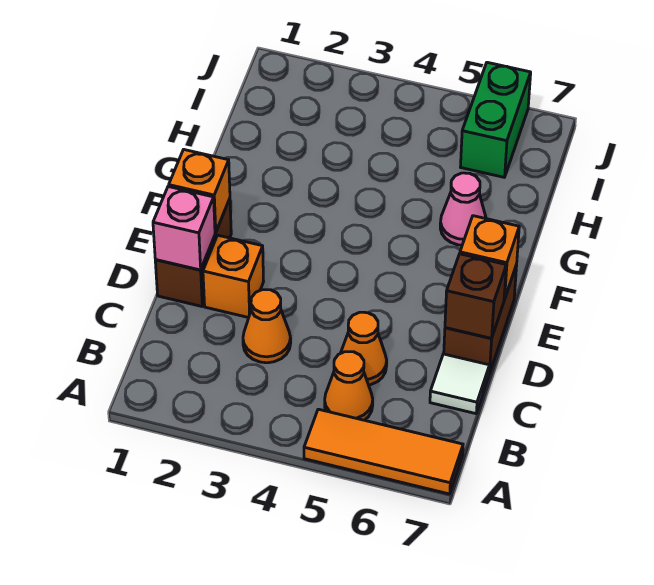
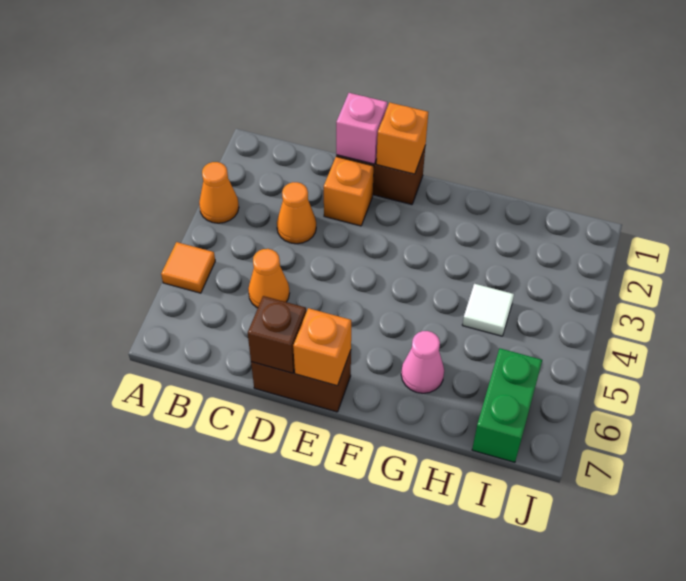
orange tile A5:A7 level 1 -> orange tile A5 level 1
orange cone B5 level 1 -> orange cone A3 level 1
white tile C7 level 1 -> white tile H4 level 1
green brick I6:J6 level 1 -> green brick I6:I7 level 1

